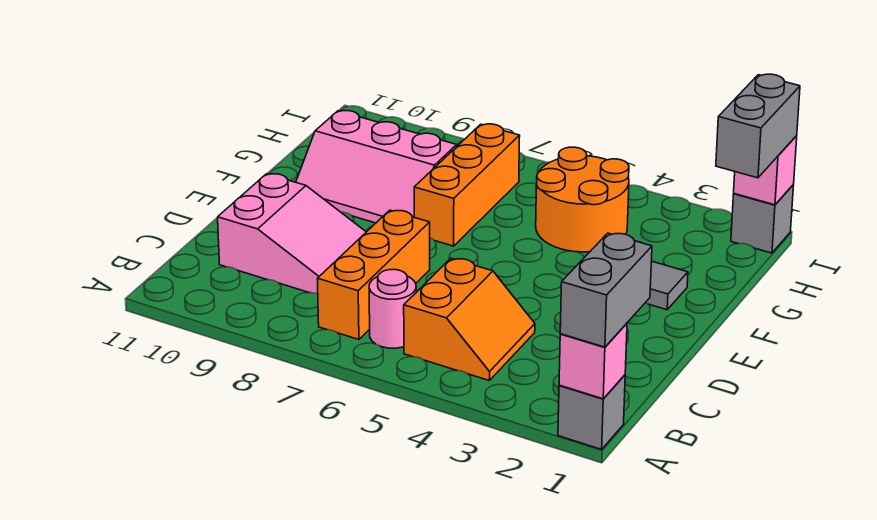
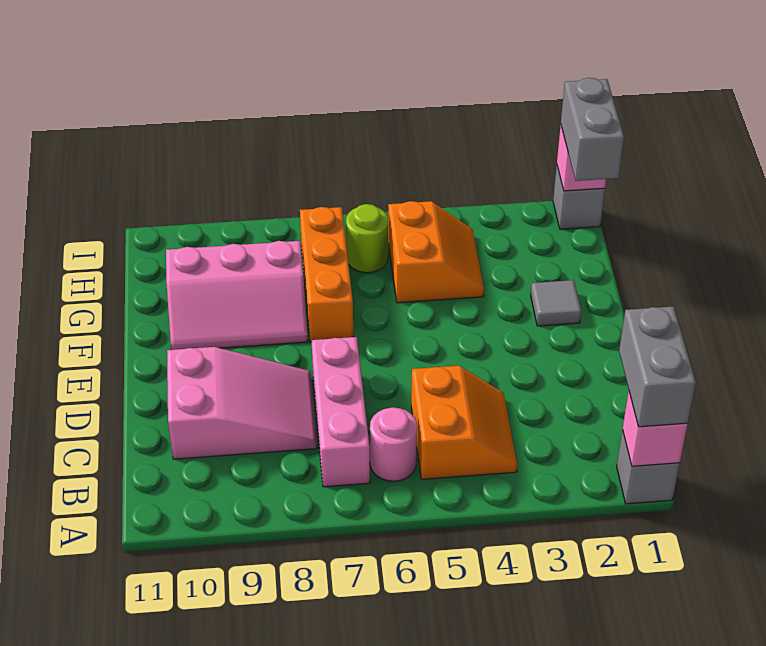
orange brick B7:D7 level 1 -> pink brick B7:D7 level 1
orange round brick G4:H5 level 1 -> orange slope G4:H5 level 1 top 5
none -> lime round brick H6 level 1

